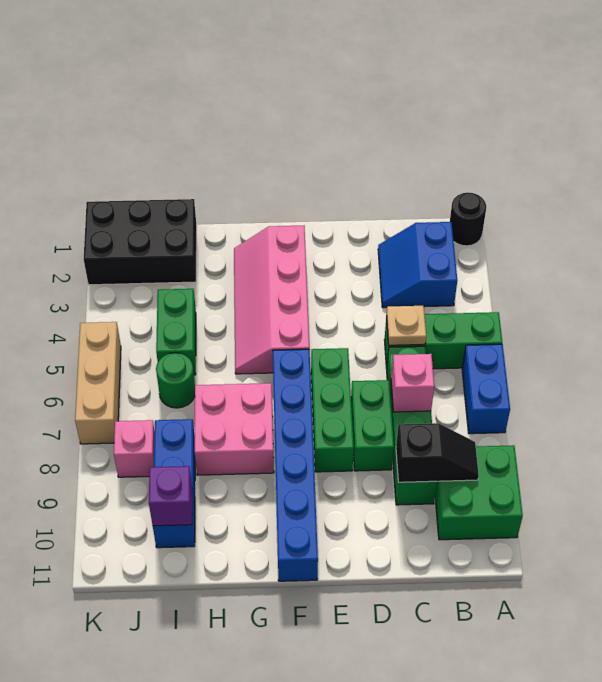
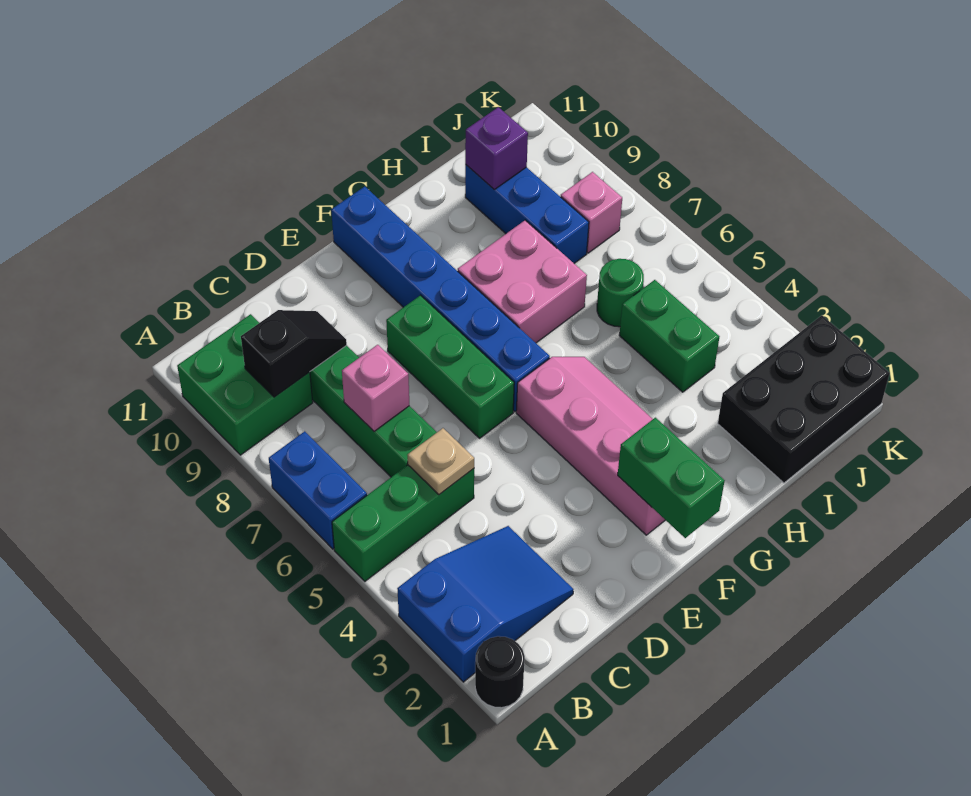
blue slope B2:C3 level 1 top B -> blue slope A2:C3 level 1 top A
black slope B9:C9 level 2 top C -> black slope B9:C9 level 2 top B
green brick D7:D8 level 1 -> green brick F1:F2 level 2
tan brick K5:K7 level 1 -> none

